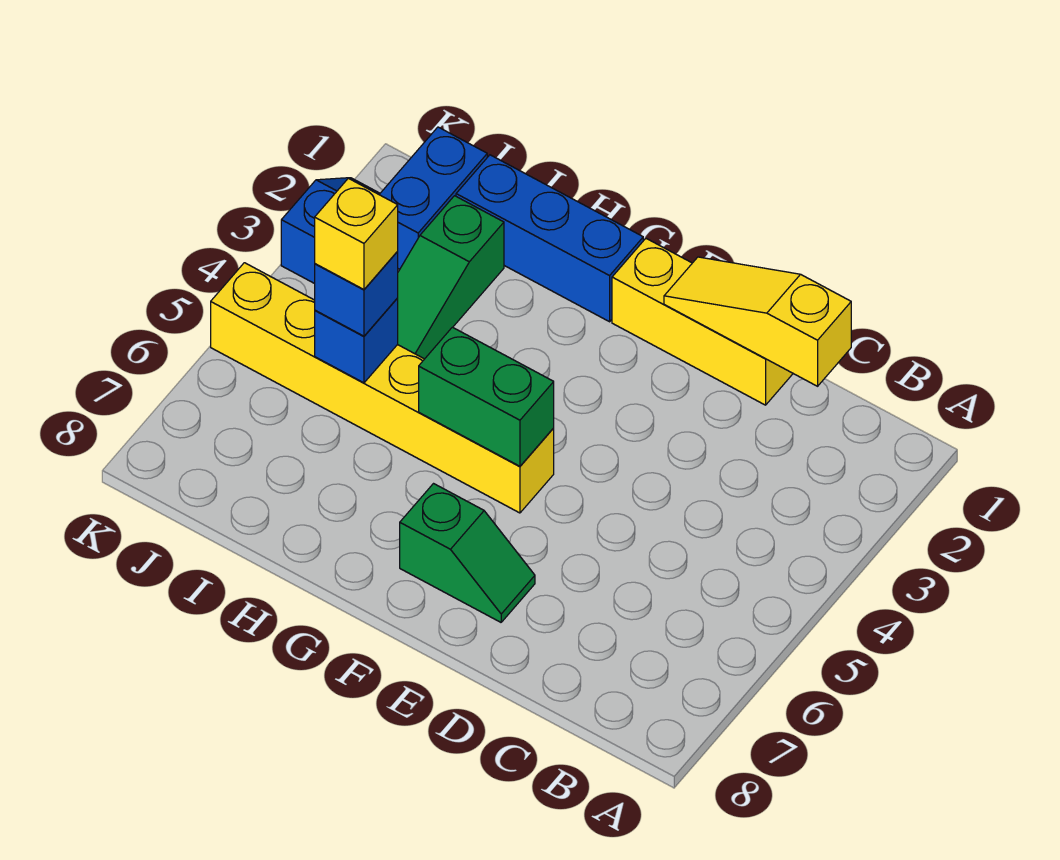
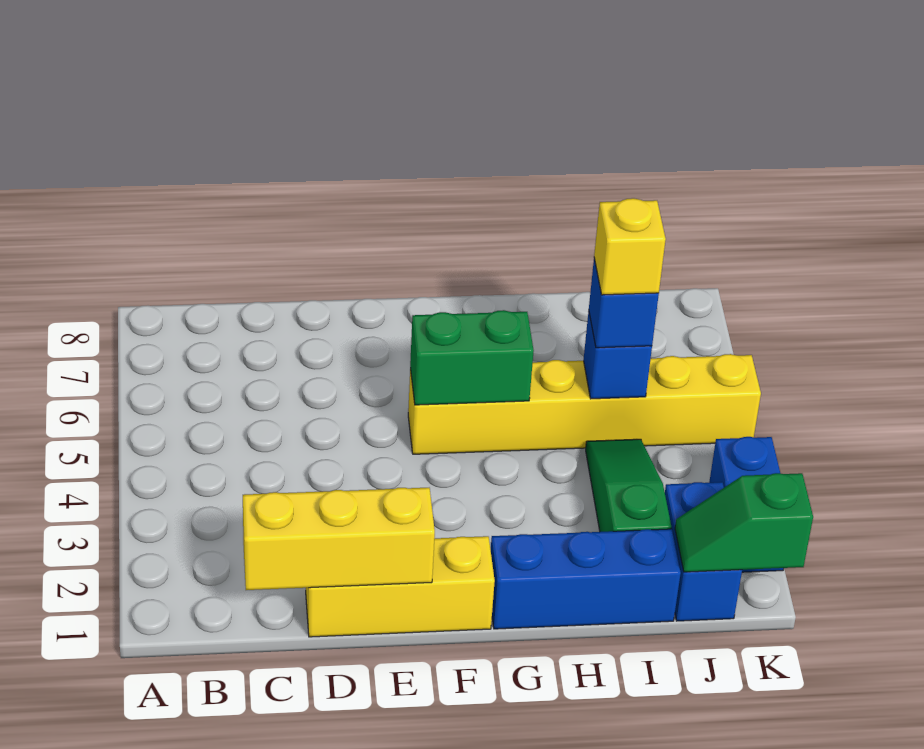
yellow slope C1:E1 level 2 top C -> yellow brick C1:E1 level 2
green slope E7:F7 level 1 top F -> green slope J1:K1 level 2 top K

